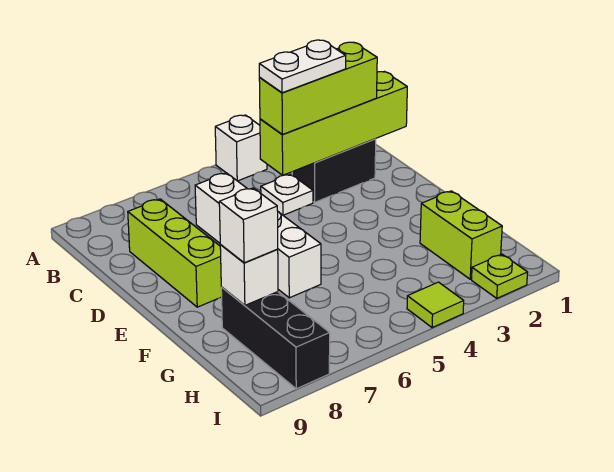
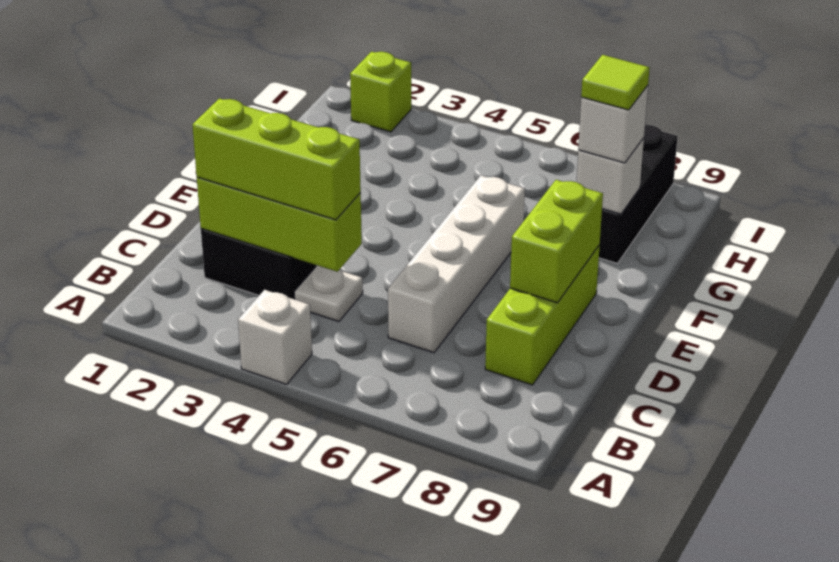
lime brick C1:C4 level 2 -> lime brick C2:C4 level 2
white plate C3:C4 level 4 -> none
lime brick G2:H2 level 1 -> lime brick D8:E8 level 2
lime plate I2 level 1 -> lime brick I2 level 1
lime tile I4 level 1 -> lime tile G8 level 4

